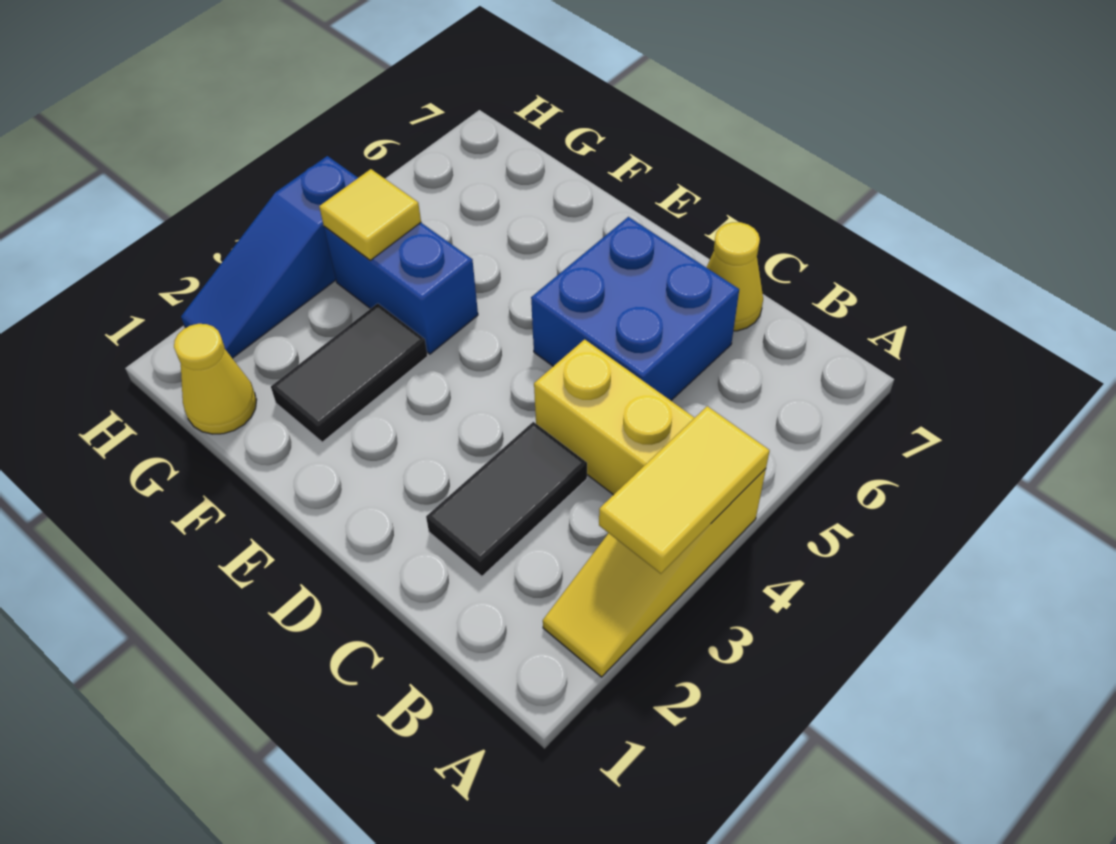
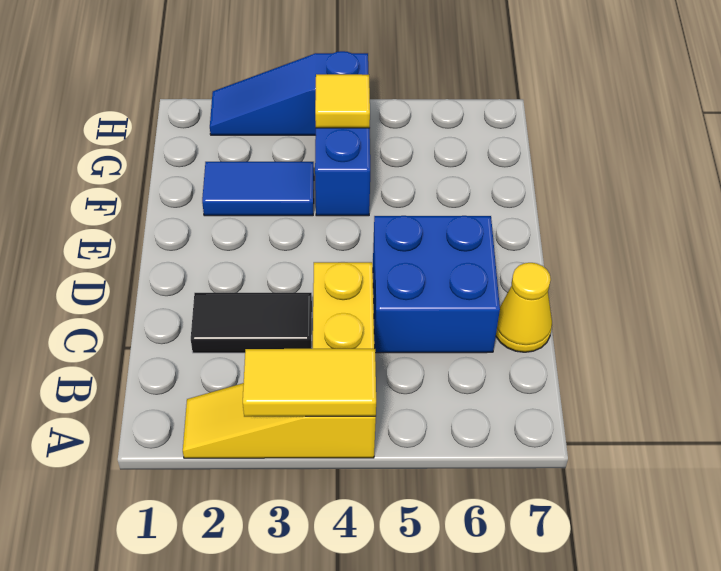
black tile F2:F3 level 1 -> blue tile F2:F3 level 1
yellow cone G1 level 1 -> none

